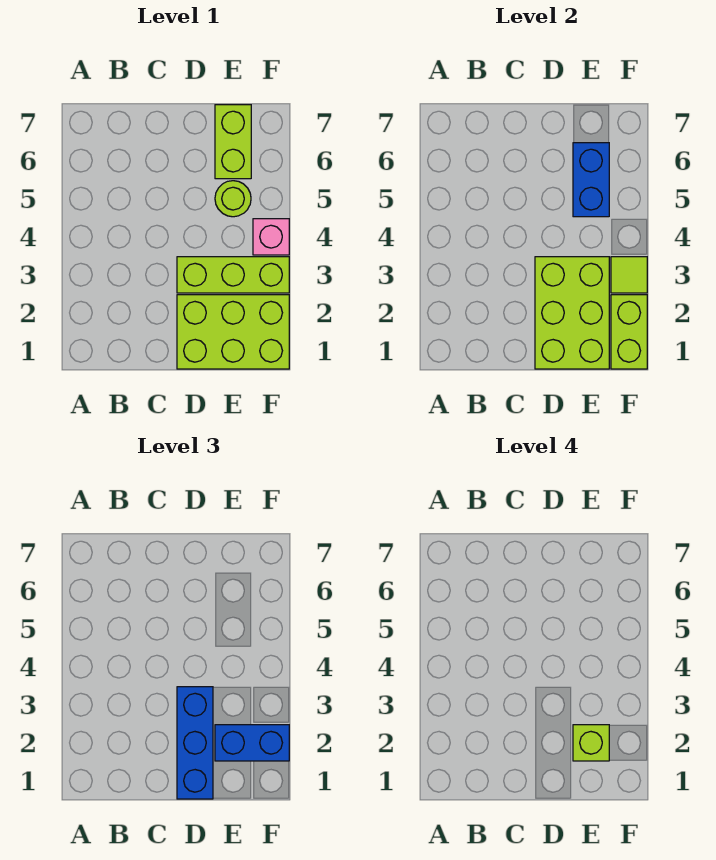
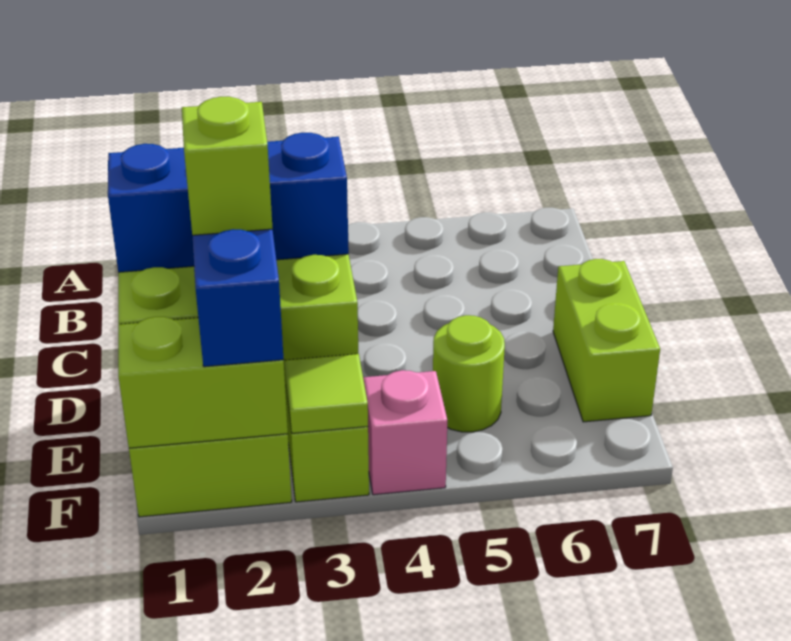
blue brick E5:E6 level 2 -> none
lime brick E6:E7 level 1 -> lime brick D7:E7 level 1

